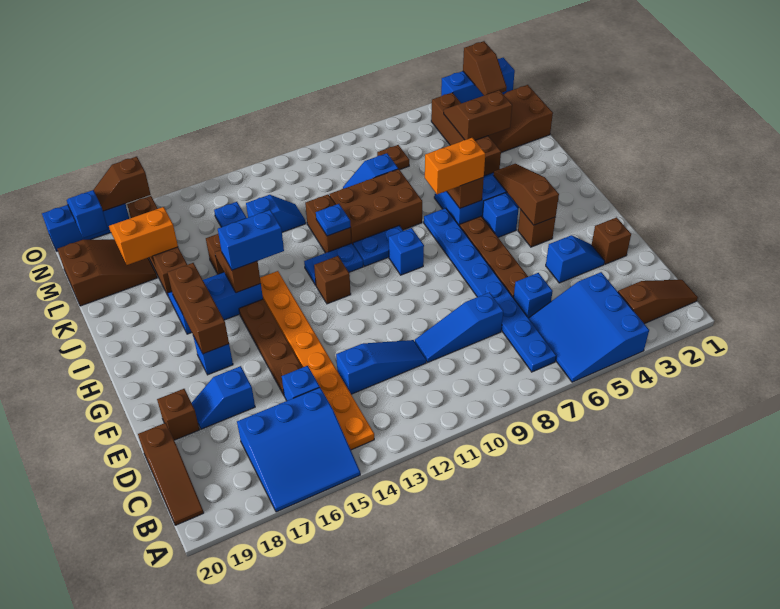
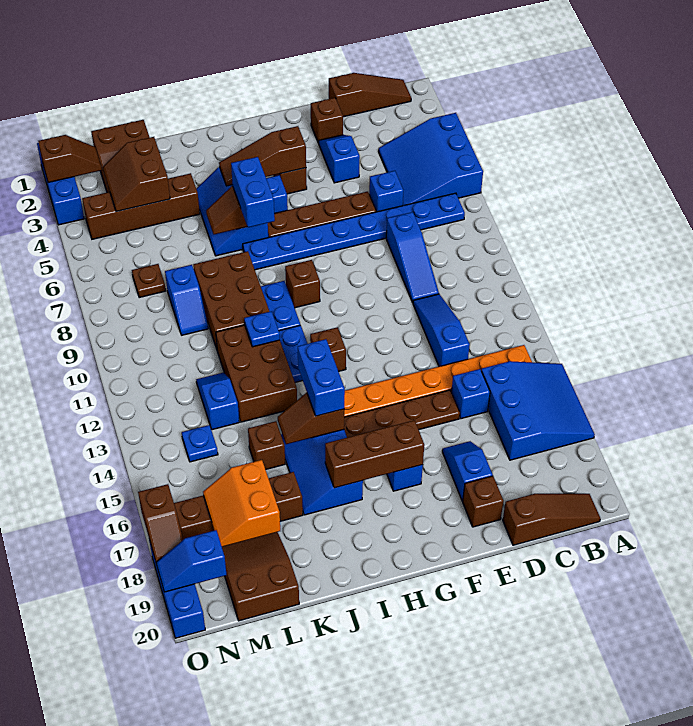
blue slope A4:C6 level 1 top 4 -> blue slope A4:C6 level 1 top A
brown slope B1:B3 level 1 top 3 -> brown slope B1:D1 level 1 top D
blue slope E17:E18 level 1 top 17 -> blue slope E17:E18 level 1 top 18
blue brick H9 level 1 -> brown brick H9 level 1
orange brick I6:I7 level 3 -> blue brick I6:I7 level 3
brown brick J11:K11 level 1 -> brown brick J11:K13 level 1

